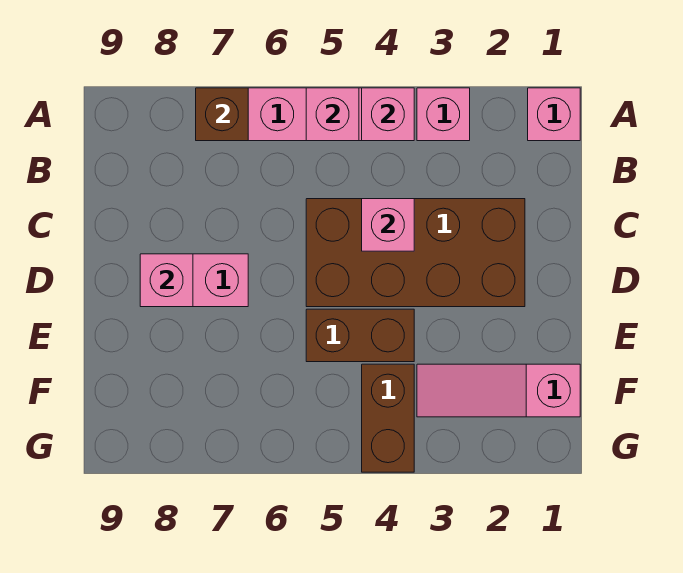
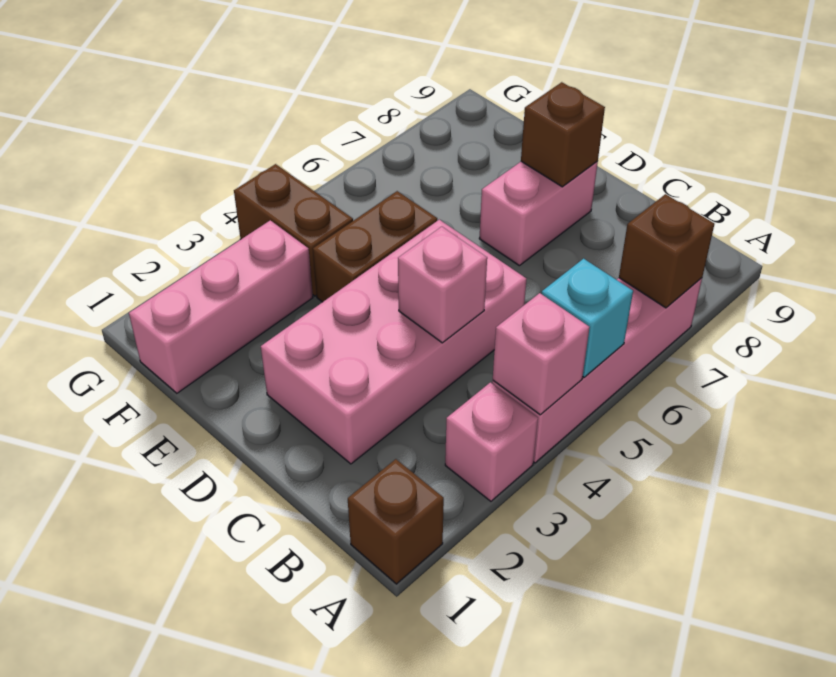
pink brick A1 level 1 -> brown brick A1 level 1
pink brick A5 level 2 -> cyan brick A5 level 2
brown brick C2:D5 level 1 -> pink brick C2:D5 level 1
pink brick D8 level 2 -> brown brick D8 level 2
pink slope F1:F3 level 1 top 1 -> pink brick F1:F3 level 1

